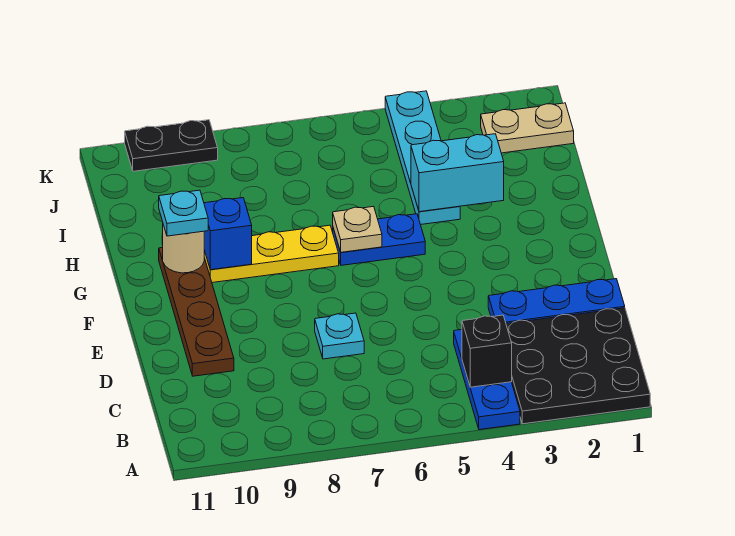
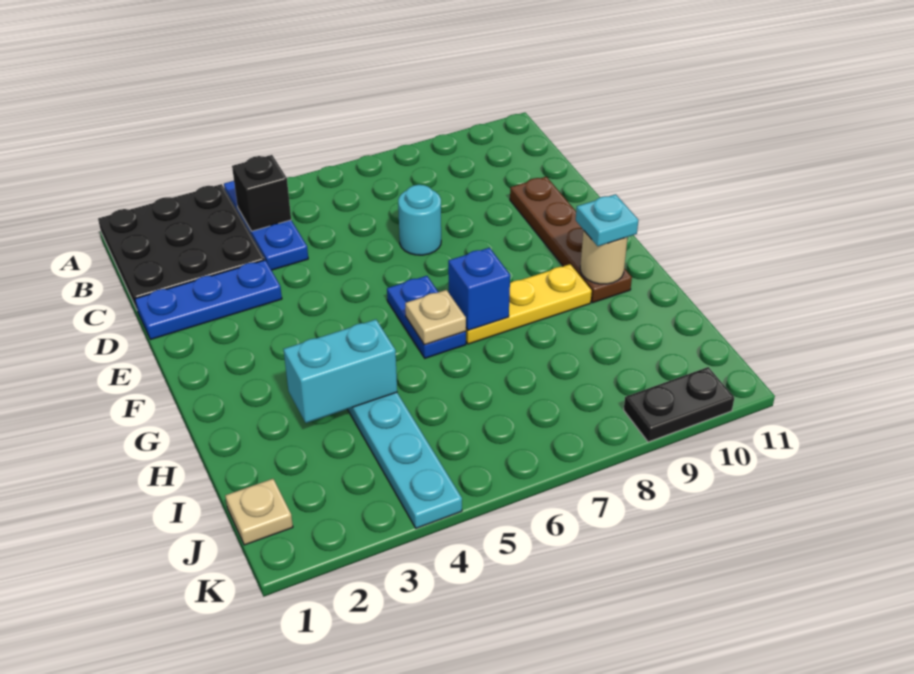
cyan plate D7 level 1 -> cyan round brick D7 level 1
blue plate G5:G6 level 1 -> blue plate F6:G6 level 1
blue brick G9 level 2 -> blue brick G7 level 2
tan plate J1:J2 level 1 -> tan plate J1 level 1

